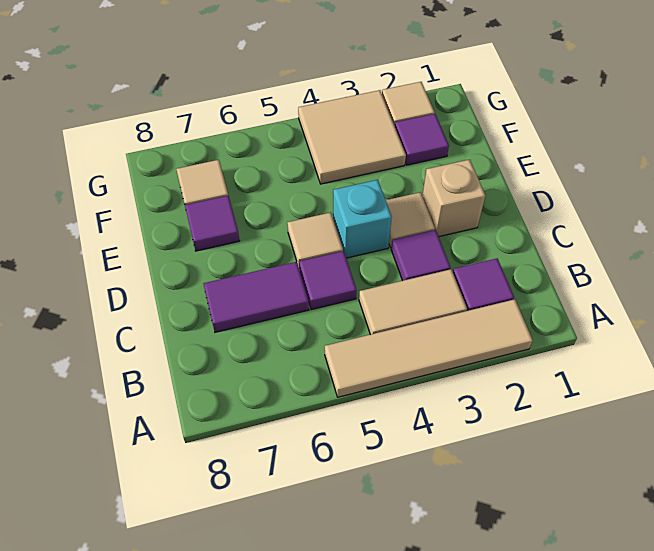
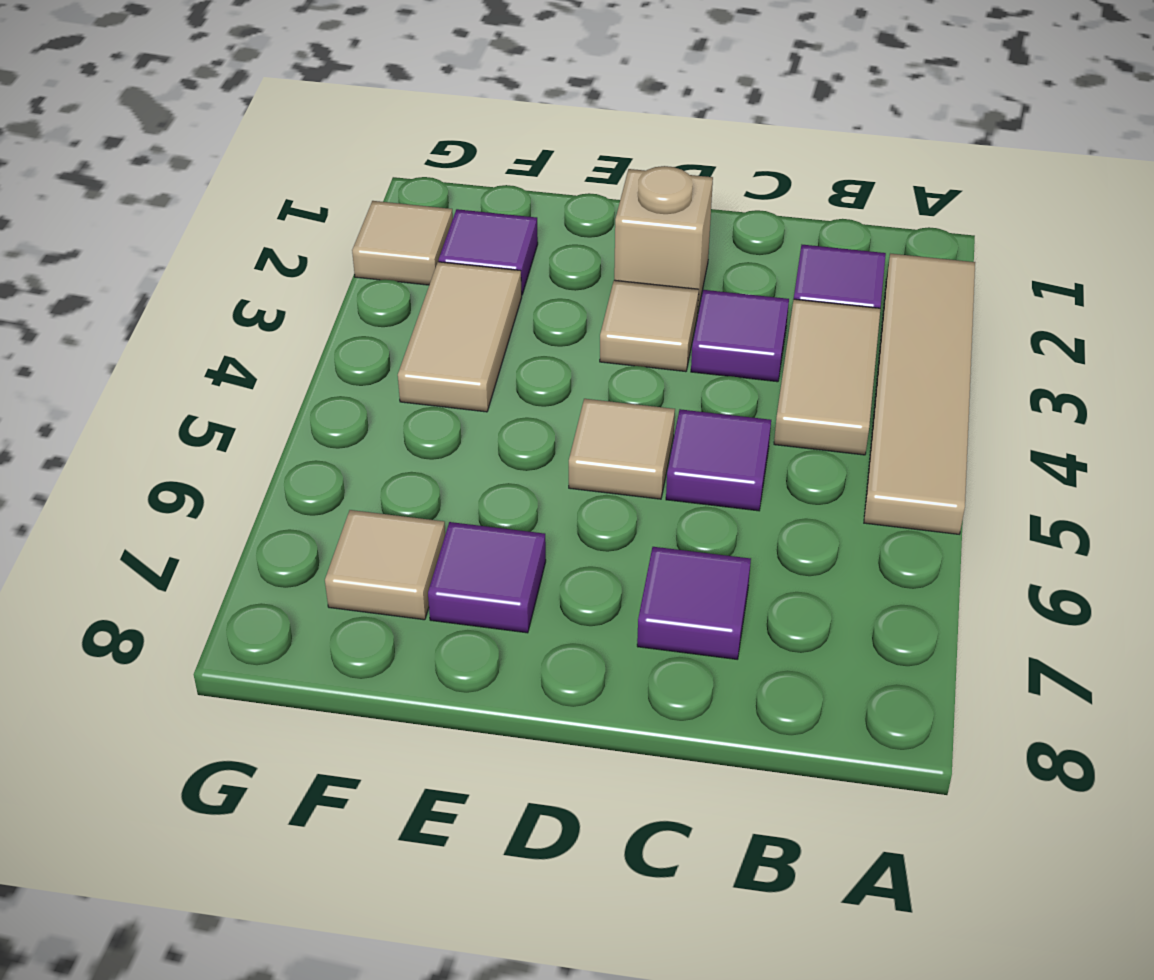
purple tile C6:C7 level 1 -> purple tile C7 level 1
cyan brick D4 level 1 -> none
tan tile F3:G4 level 1 -> tan tile F3:F4 level 1

